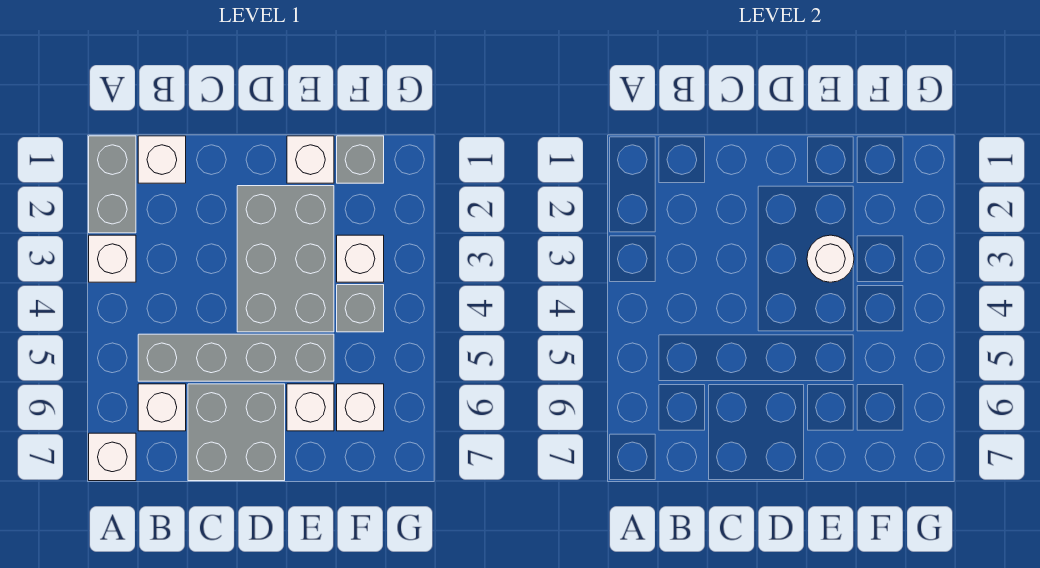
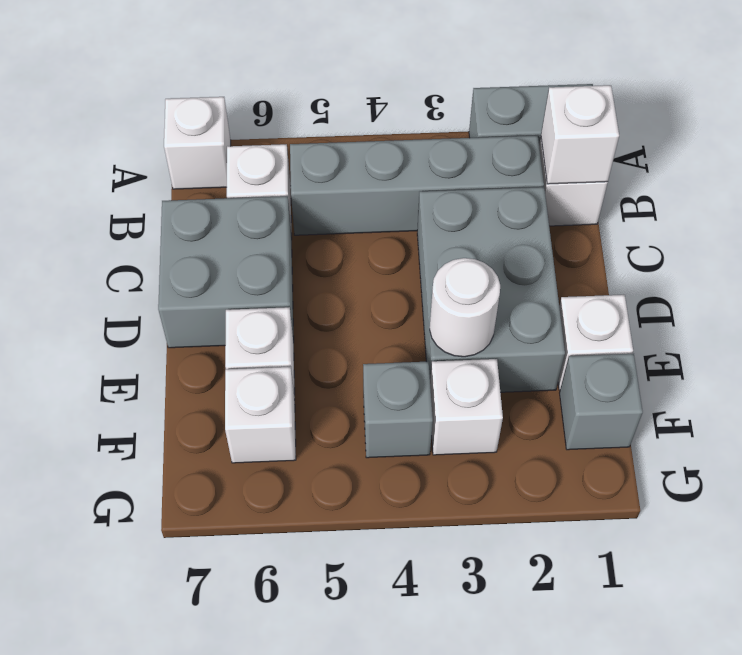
white brick A3 level 1 -> white brick B1 level 2
grey brick B5:E5 level 1 -> grey brick B2:B5 level 1
grey brick D2:E4 level 1 -> grey brick C2:E3 level 1

